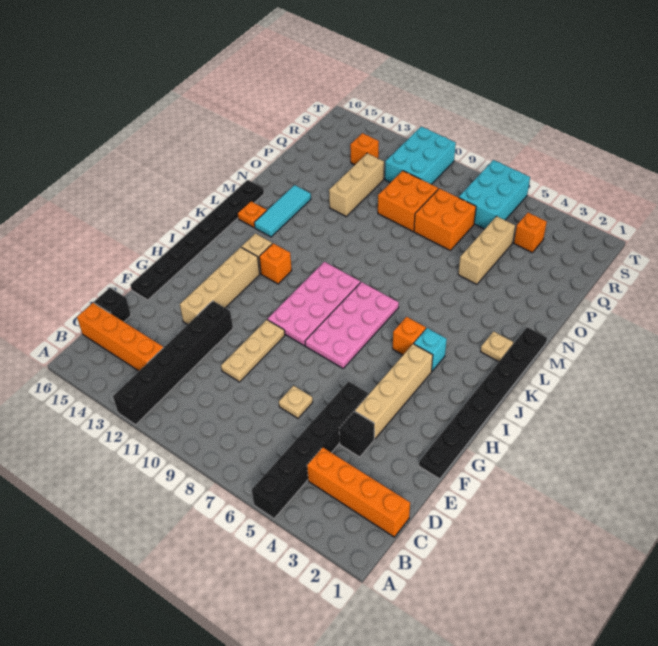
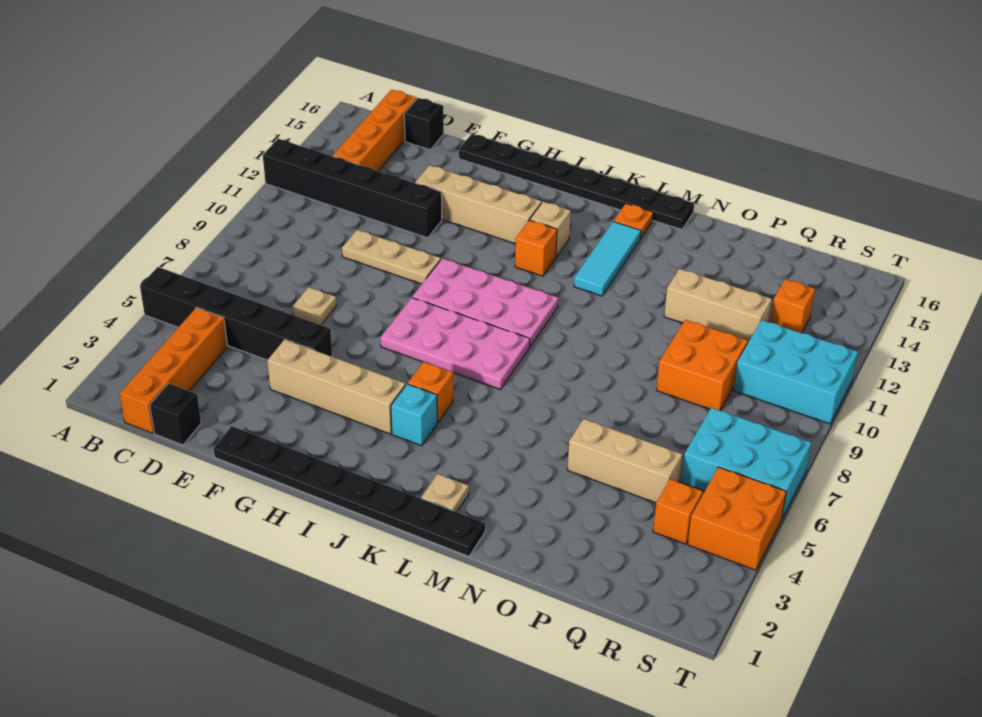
black brick E4 level 1 -> black brick D1 level 1
cyan tile L14:N14 level 1 -> cyan tile L12:L14 level 1
orange brick P7:Q8 level 1 -> orange brick S4:T5 level 1

